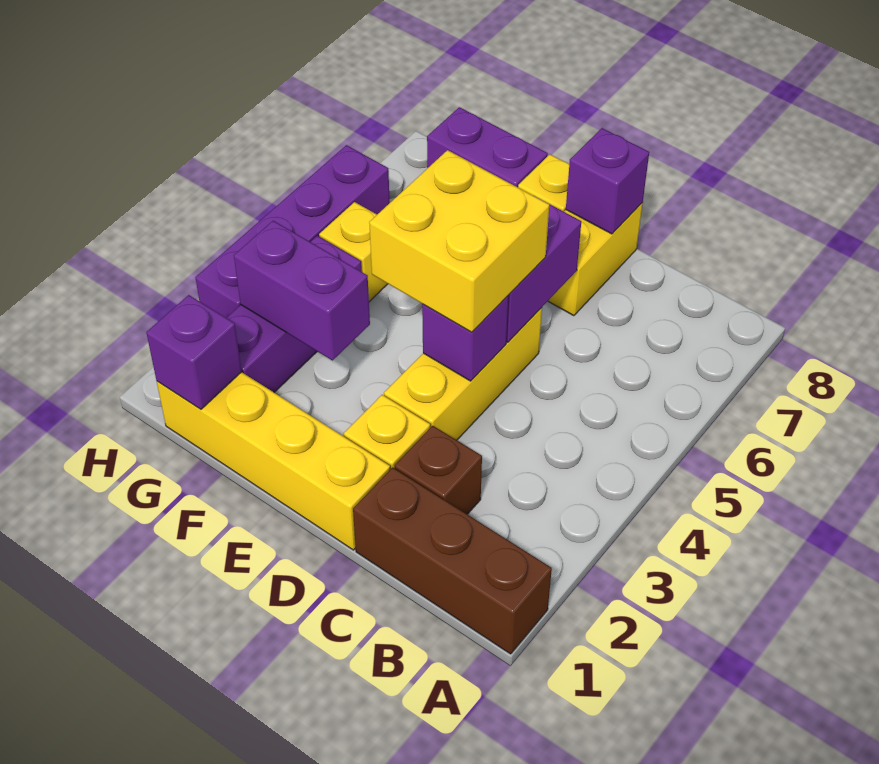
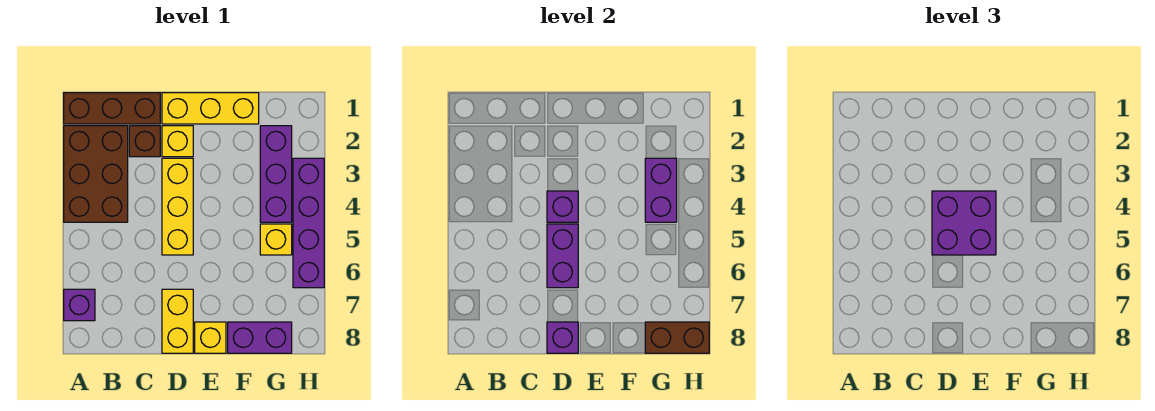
none -> brown brick A2:B4 level 1
yellow brick D1:G1 level 1 -> yellow brick D1:F1 level 1
yellow brick D4:E5 level 3 -> purple brick D4:E5 level 3
purple brick F3:G3 level 2 -> purple brick G3:G4 level 2
purple brick G1 level 2 -> purple brick A7 level 1
none -> brown brick G8:H8 level 2

